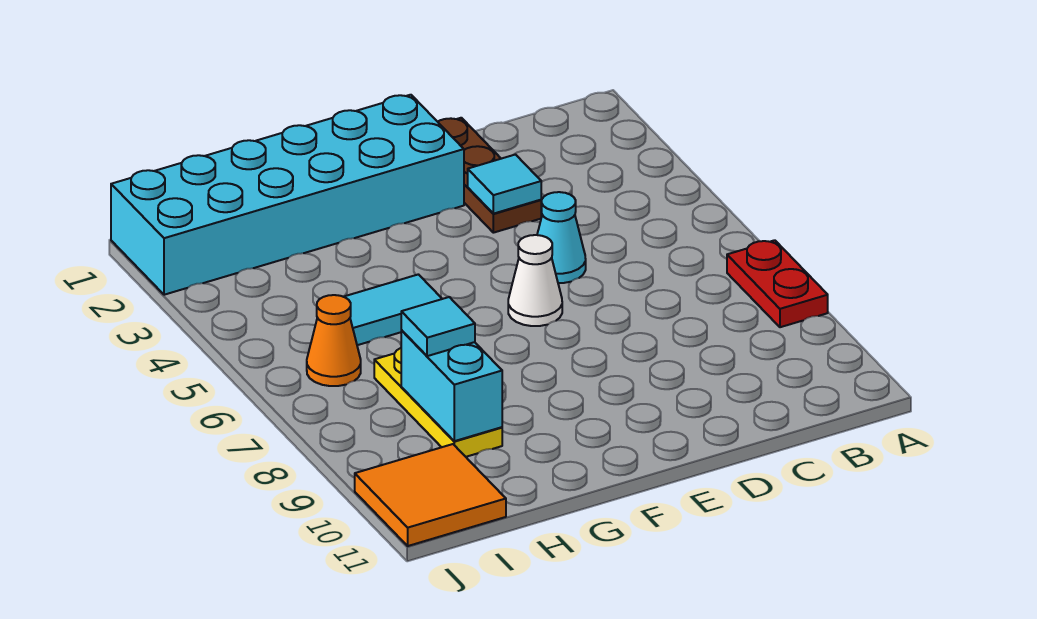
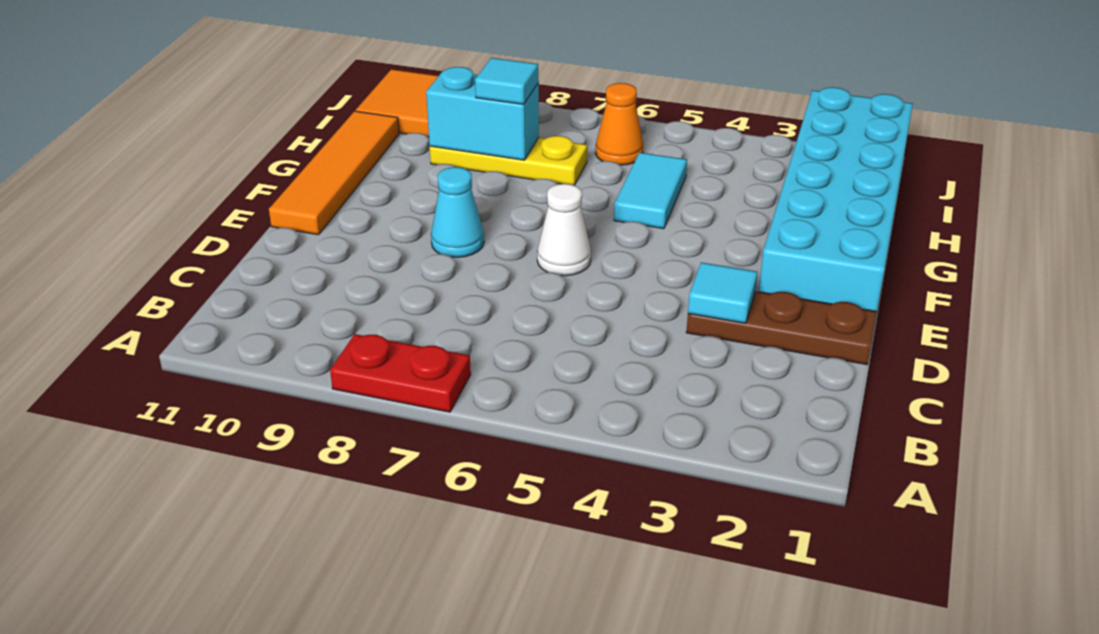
cyan cone D5 level 1 -> cyan cone E8 level 1
none -> orange tile E11:H11 level 1

